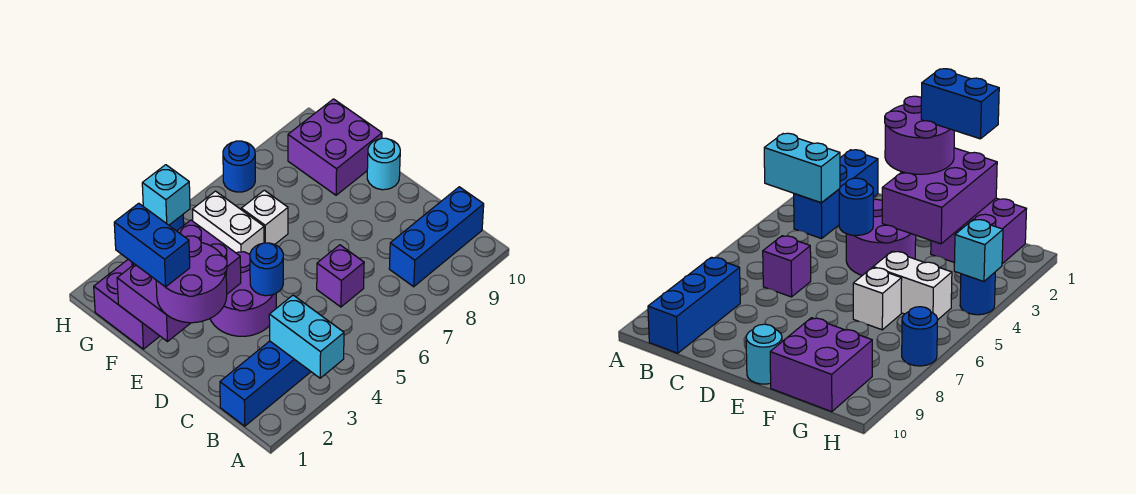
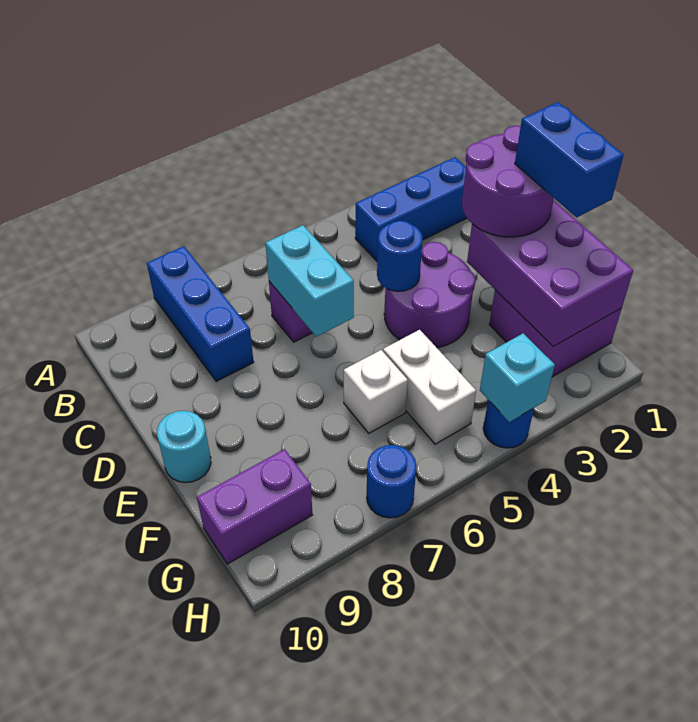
cyan brick A3:B3 level 2 -> cyan brick C6:D6 level 2
blue brick B8:B10 level 1 -> blue brick A8:C8 level 1
purple brick E1:F3 level 2 -> purple brick E1:G2 level 2
purple brick F9:G10 level 1 -> purple brick G9:G10 level 1

